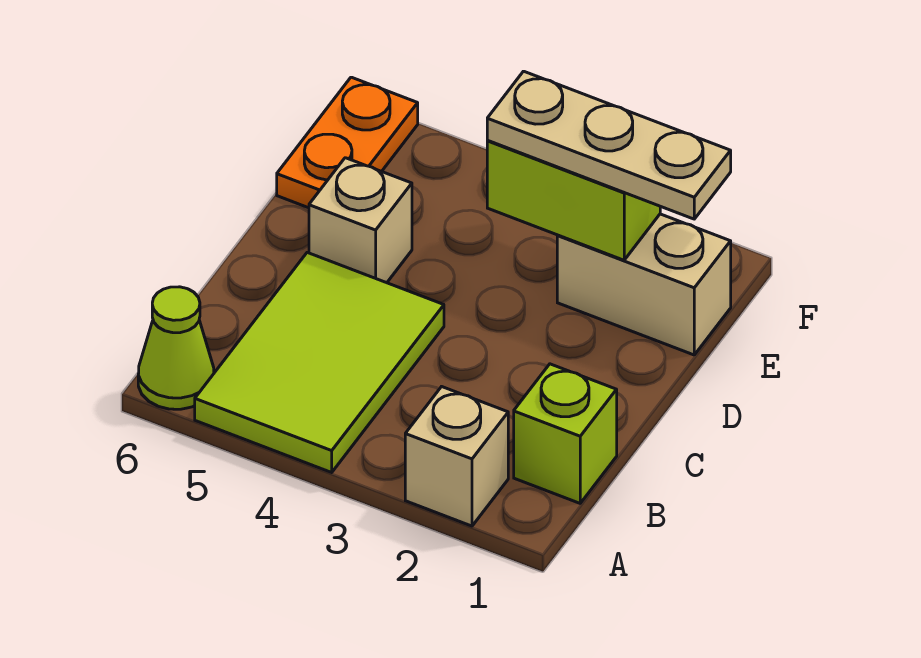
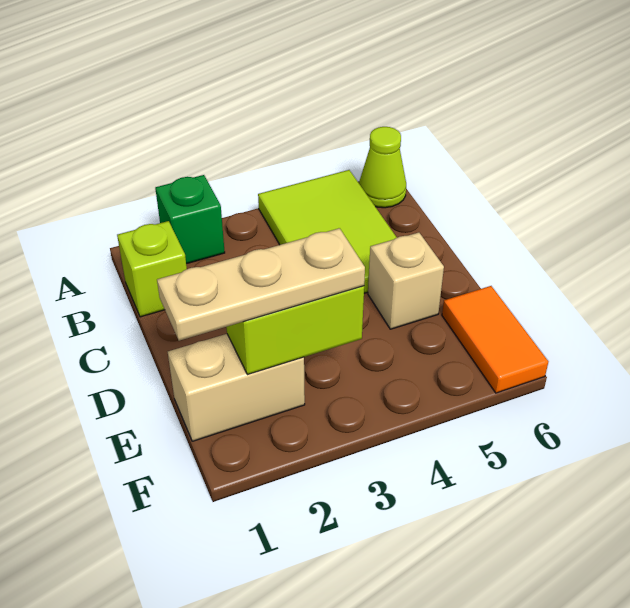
tan brick A2 level 1 -> green brick A2 level 1
orange plate E6:F6 level 1 -> orange tile E6:F6 level 1

